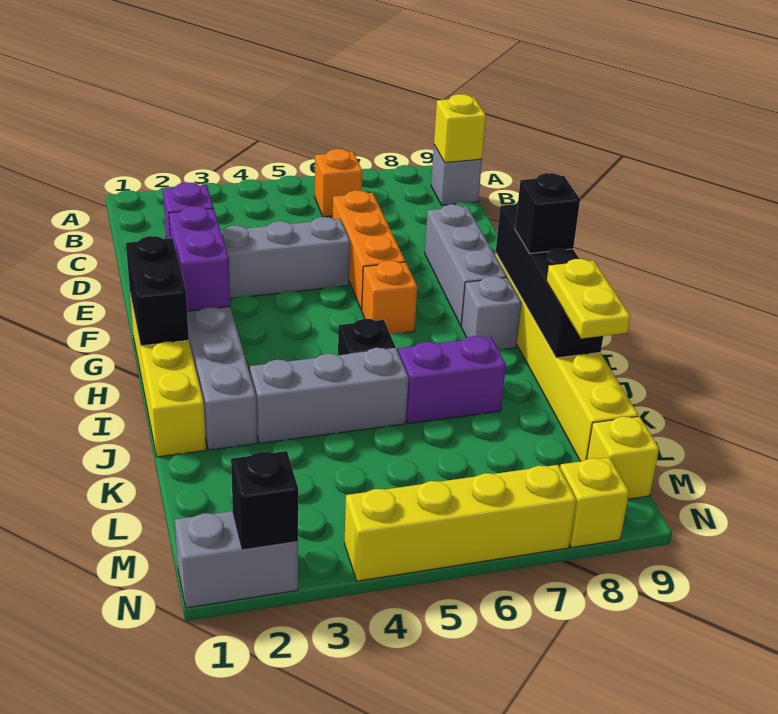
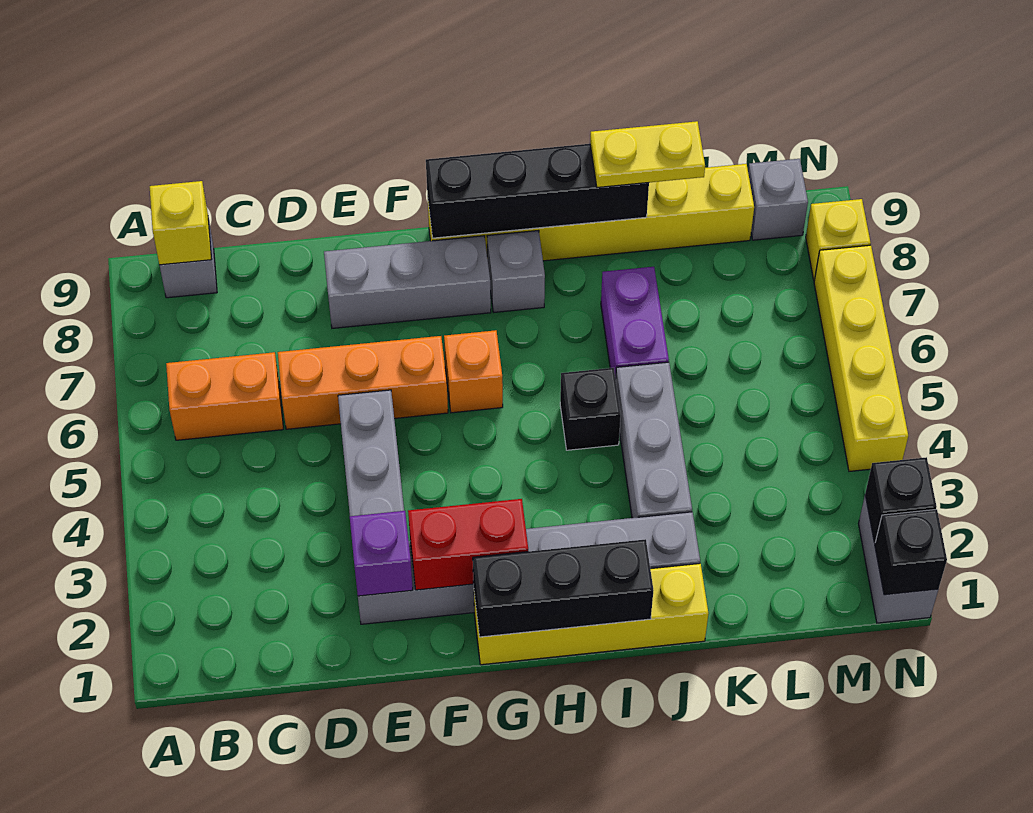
orange brick B6 level 1 -> orange brick B6:C6 level 1
purple brick F2:G2 level 2 -> red brick F2:G2 level 2
black brick G1:H1 level 2 -> black brick G1:I1 level 2
black brick H9 level 3 -> black brick N1 level 2
yellow brick M9 level 1 -> grey brick M9 level 1

